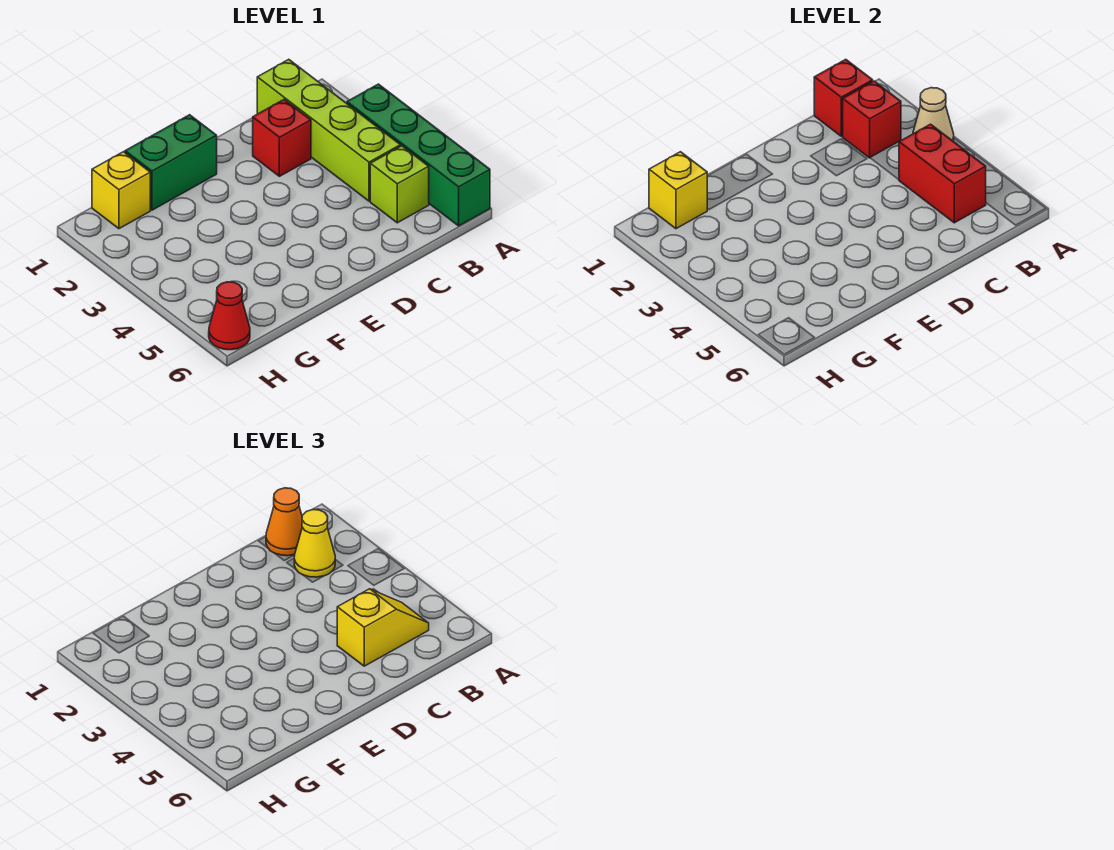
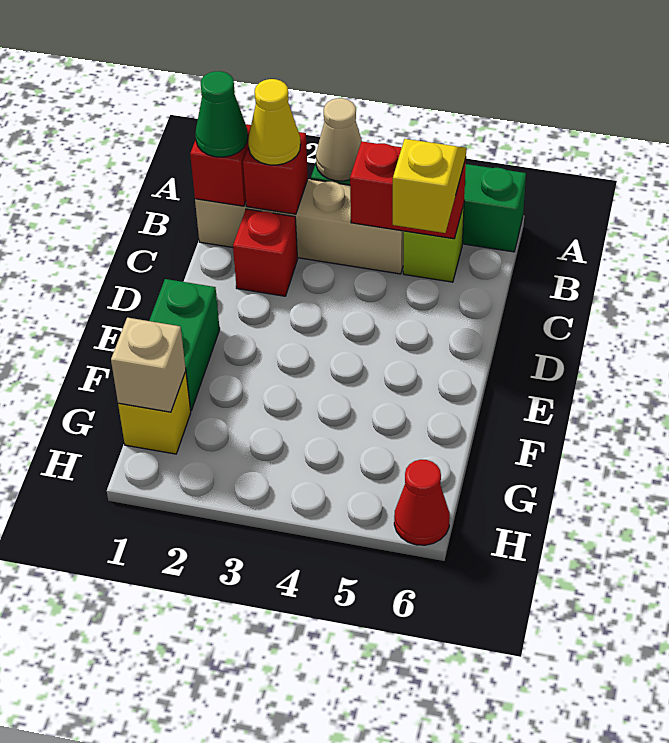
lime brick B1:B4 level 1 -> tan brick B1:B4 level 1
orange cone B1 level 3 -> green cone B1 level 3
yellow brick G1 level 2 -> tan brick G1 level 2

